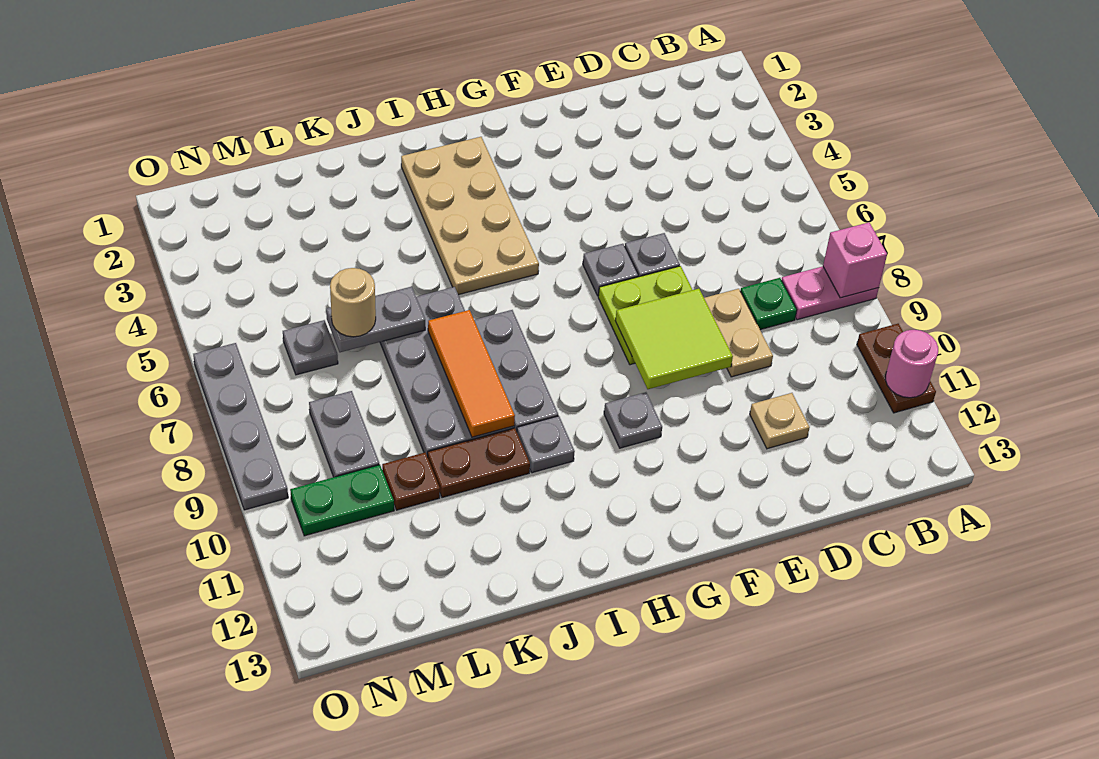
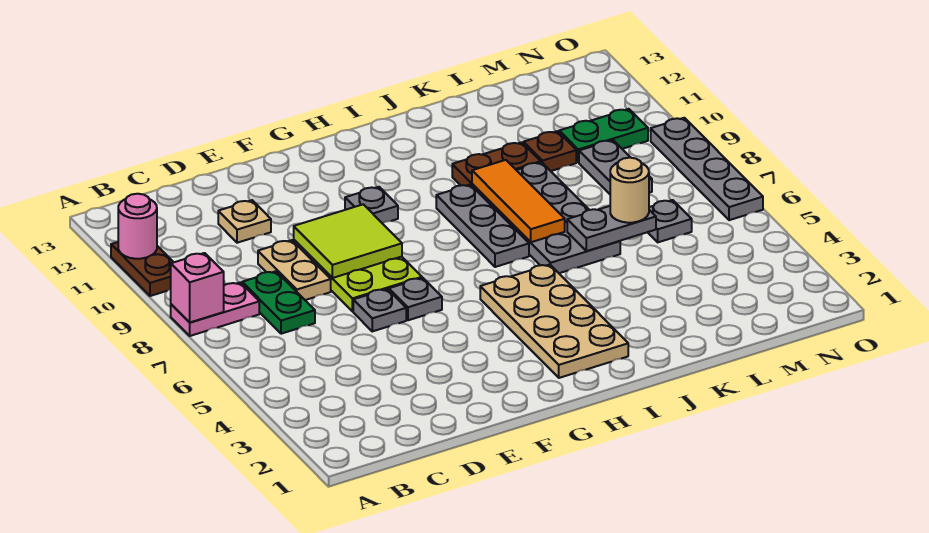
green plate C8 level 1 -> green plate C7:C8 level 1
grey plate I10 level 1 -> none

